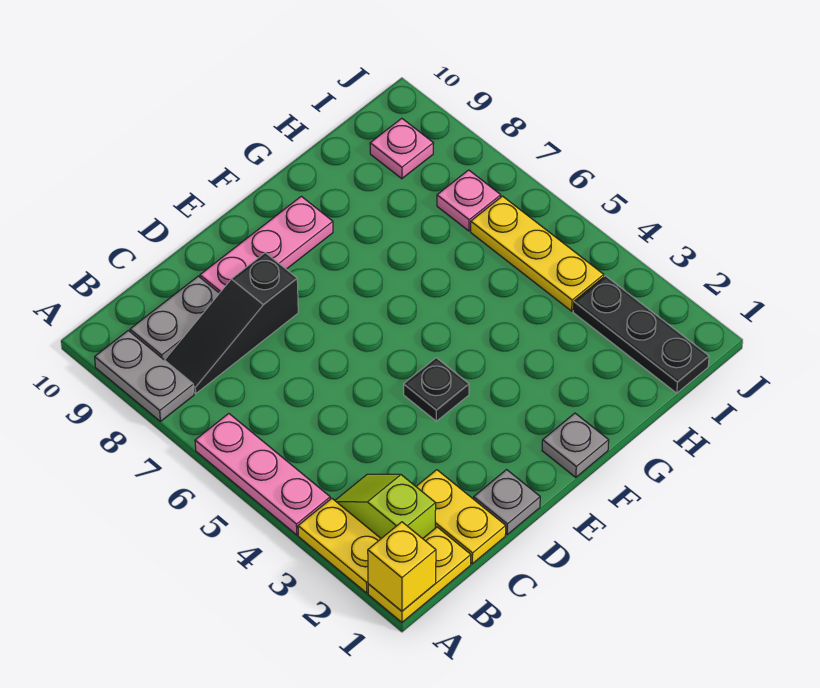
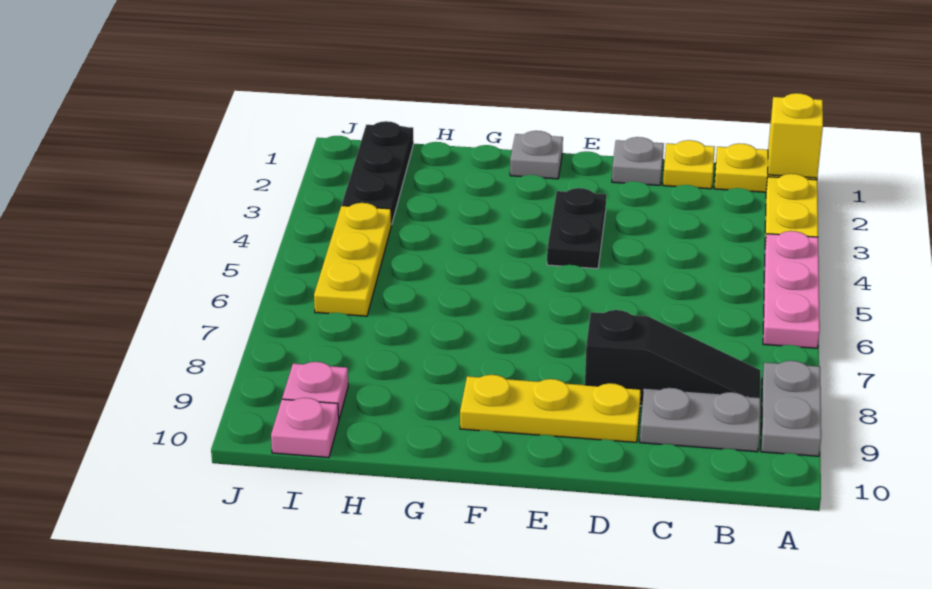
lime slope B2:B3 level 1 top 2 -> none
yellow plate C1:C2 level 1 -> yellow plate C1 level 1
pink plate D9:F9 level 1 -> yellow plate D9:F9 level 1
black plate E4 level 1 -> black plate E3:E4 level 1
pink plate I7 level 1 -> pink plate I10 level 1

